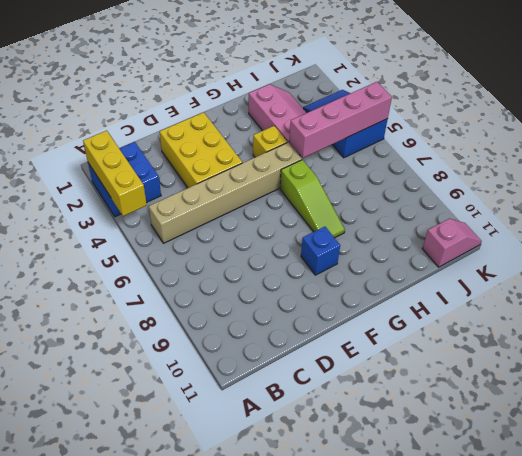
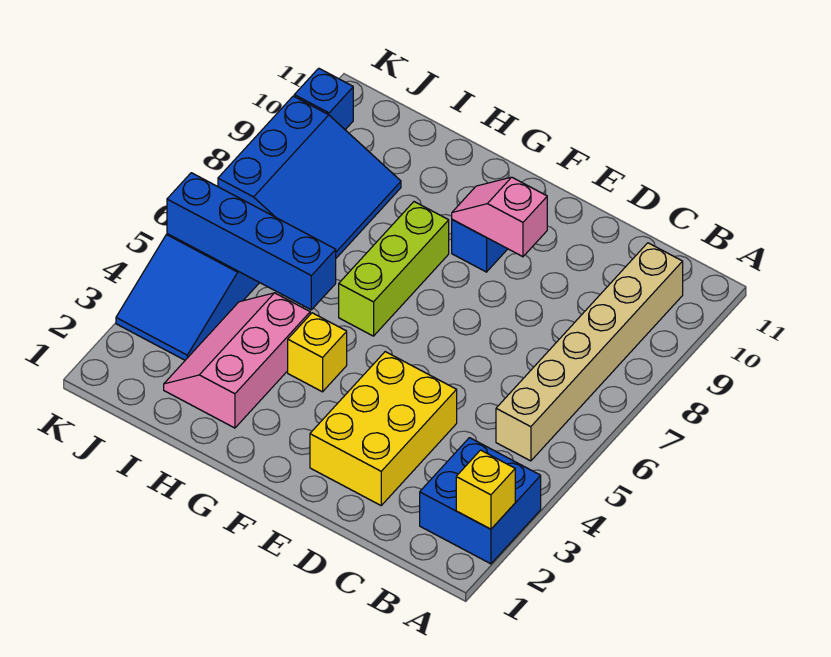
yellow brick A2:A4 level 2 -> yellow brick A2 level 2
tan brick B5:G5 level 1 -> tan brick B5:B10 level 1
lime slope G6:G8 level 1 top 6 -> lime brick G6:G8 level 1
pink brick H5:K5 level 2 -> blue brick H5:K5 level 2
none -> blue slope I7:K9 level 1 top K
pink slope J11:K11 level 1 top J -> pink slope E9:F9 level 2 top E
none -> blue brick K10 level 1

